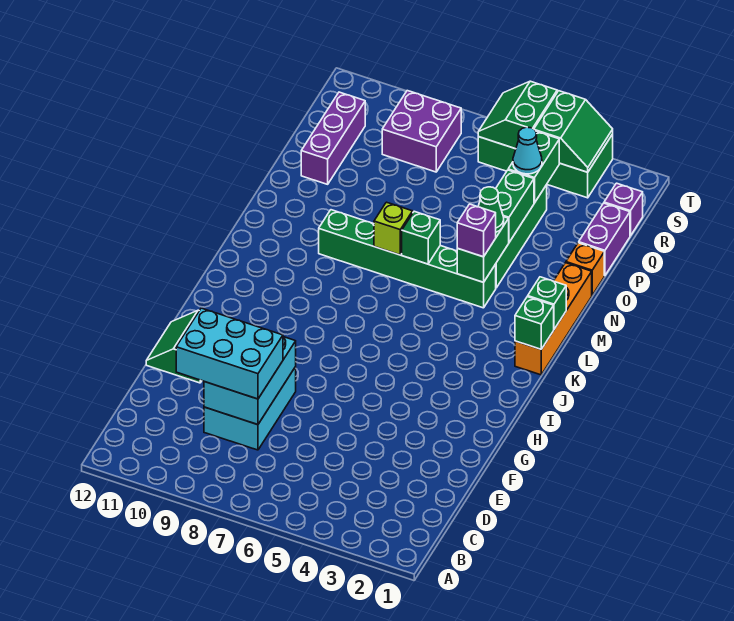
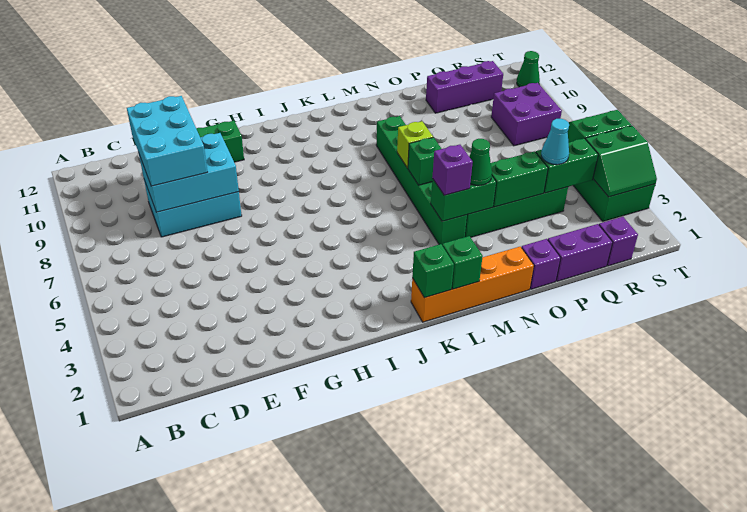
orange brick O1 level 1 -> purple brick O1 level 1
none -> green cone T11 level 1

